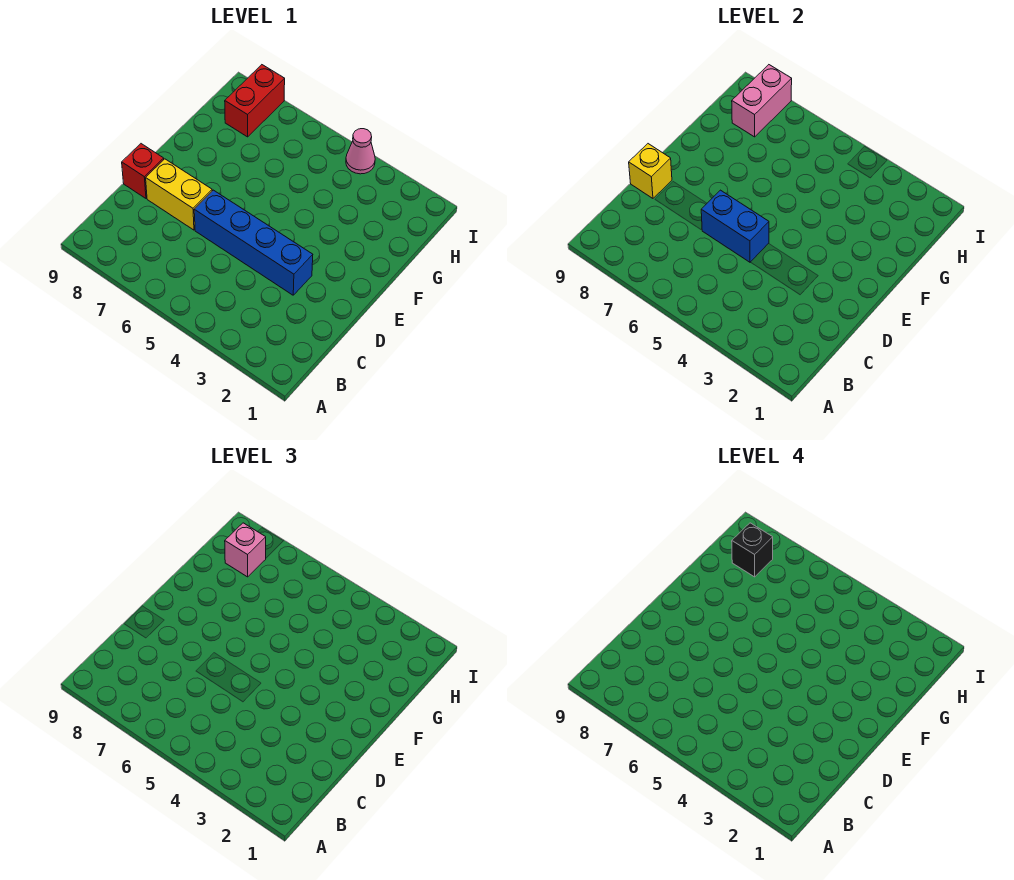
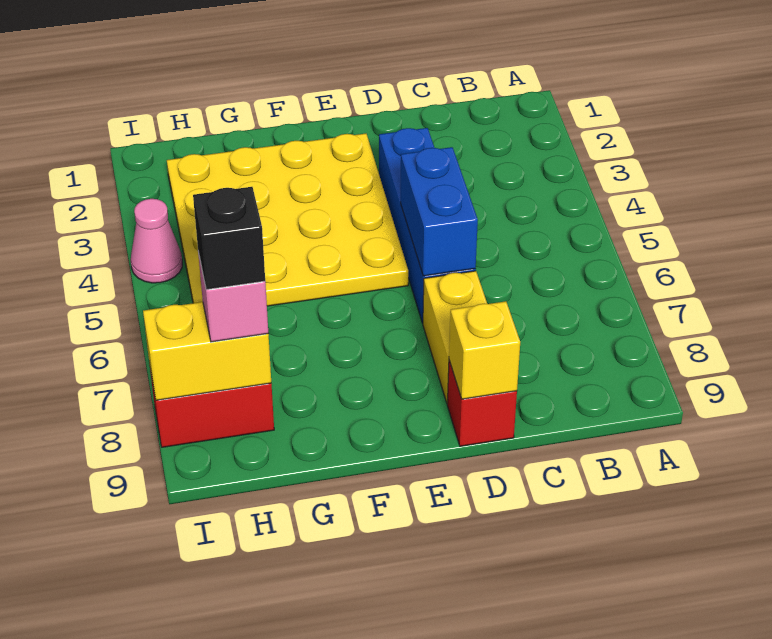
none -> yellow plate E2:H5 level 1
pink brick H8:I8 level 2 -> yellow brick H8:I8 level 2

